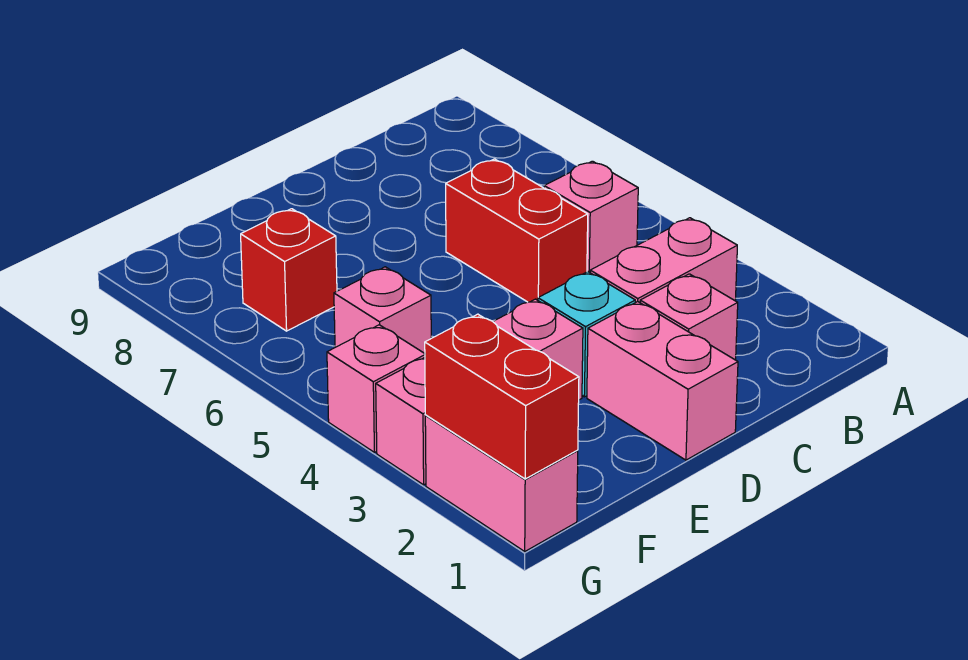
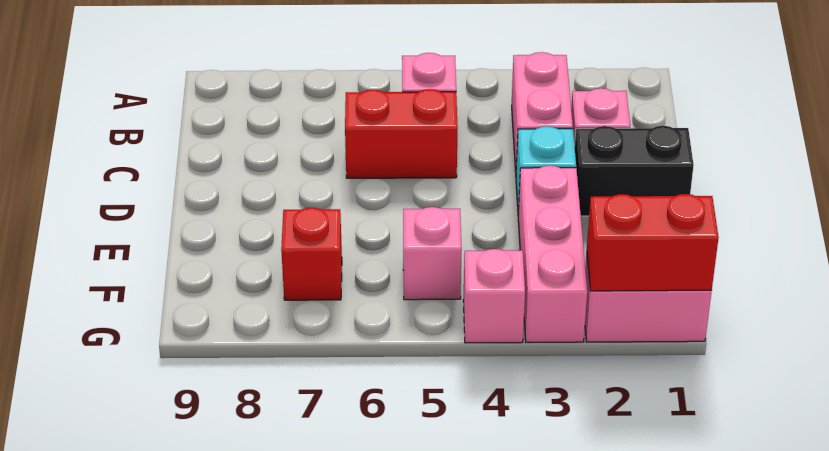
pink brick D1:D2 level 1 -> black brick D1:D2 level 1

